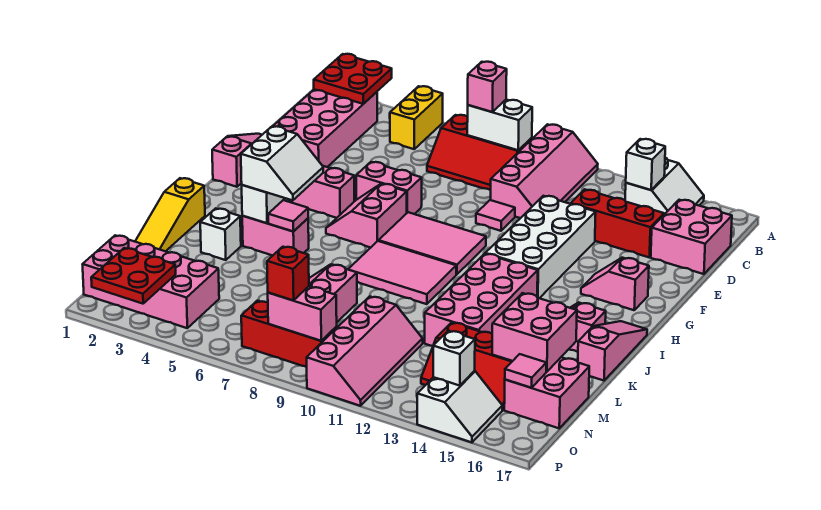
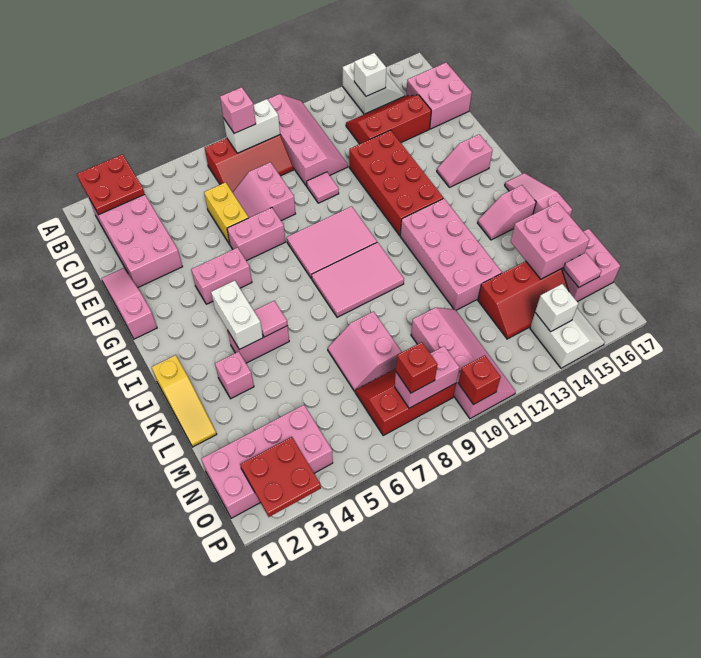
yellow brick A5:B5 level 1 -> yellow brick D6:E6 level 1
white brick E12:H13 level 1 -> red brick E12:H13 level 1
pink slope G6:H7 level 1 top 7 -> pink slope D7:E8 level 1 top 8
white slope I4:J5 level 3 top 4 -> none
white brick K3 level 1 -> pink brick K3 level 1
none -> red brick P10 level 2

